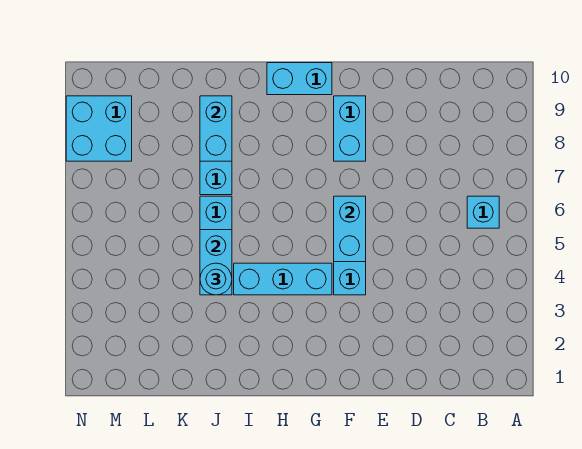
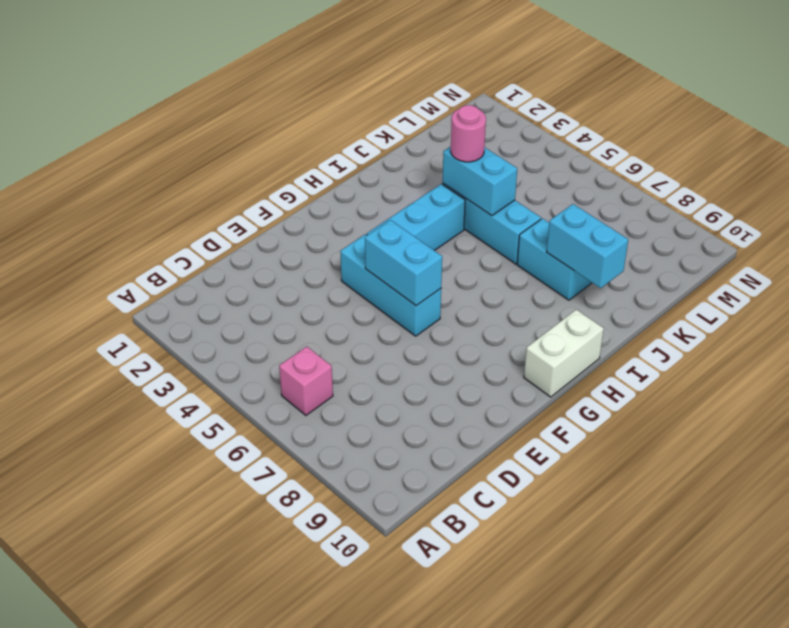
cyan brick B6 level 1 -> pink brick B6 level 1
cyan brick F8:F9 level 1 -> none
cyan brick G10:H10 level 1 -> white brick G10:H10 level 1
cyan round brick J4 level 3 -> pink round brick J4 level 3
cyan brick M8:N9 level 1 -> none

